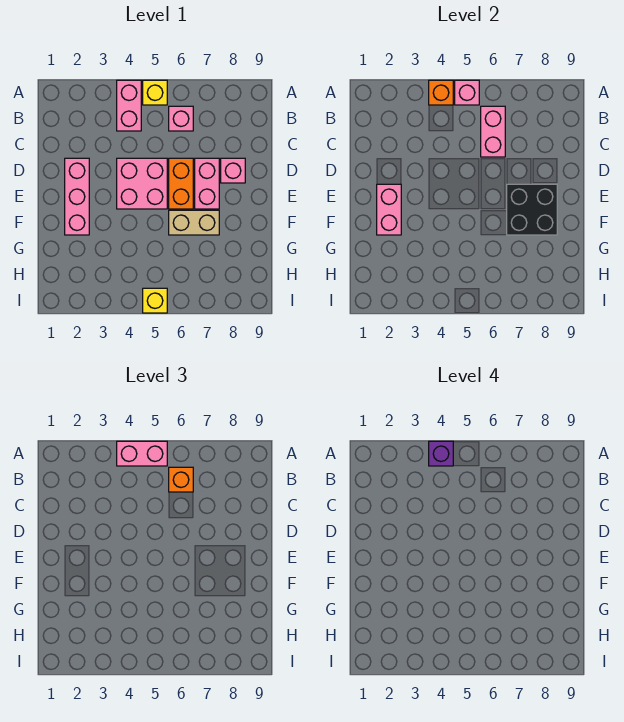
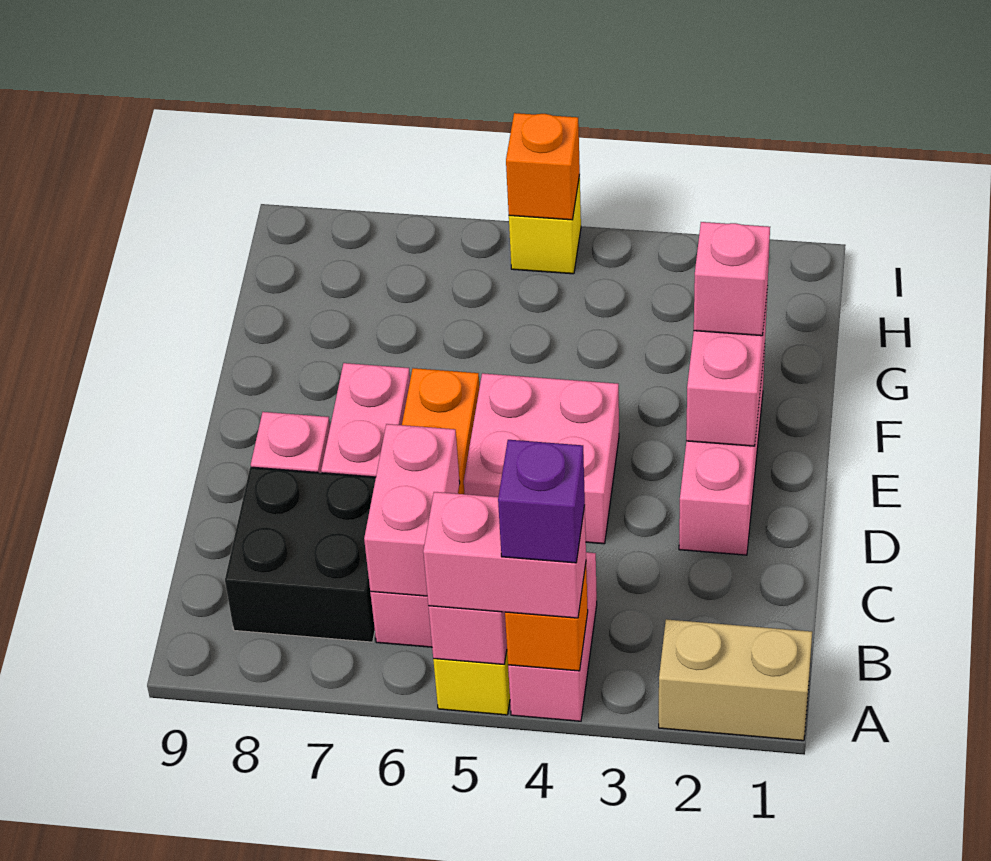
orange brick B6 level 3 -> orange brick I5 level 2
black brick E7:F8 level 2 -> black brick B7:C8 level 1
none -> pink brick F2 level 3
tan brick F6:F7 level 1 -> tan brick A1:A2 level 1

